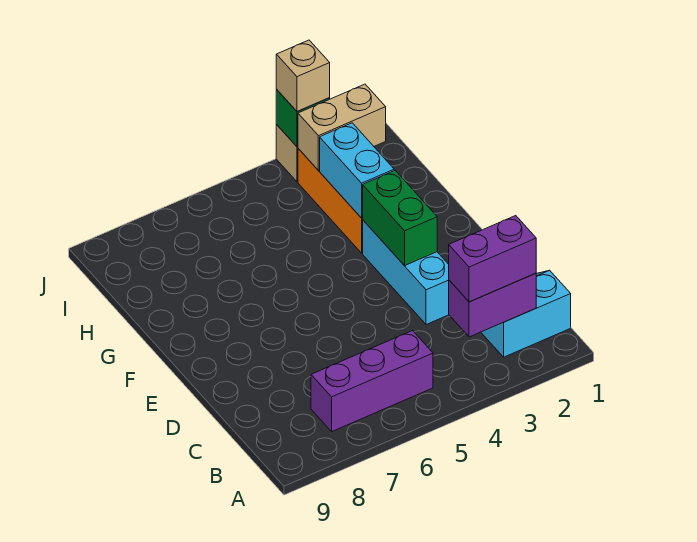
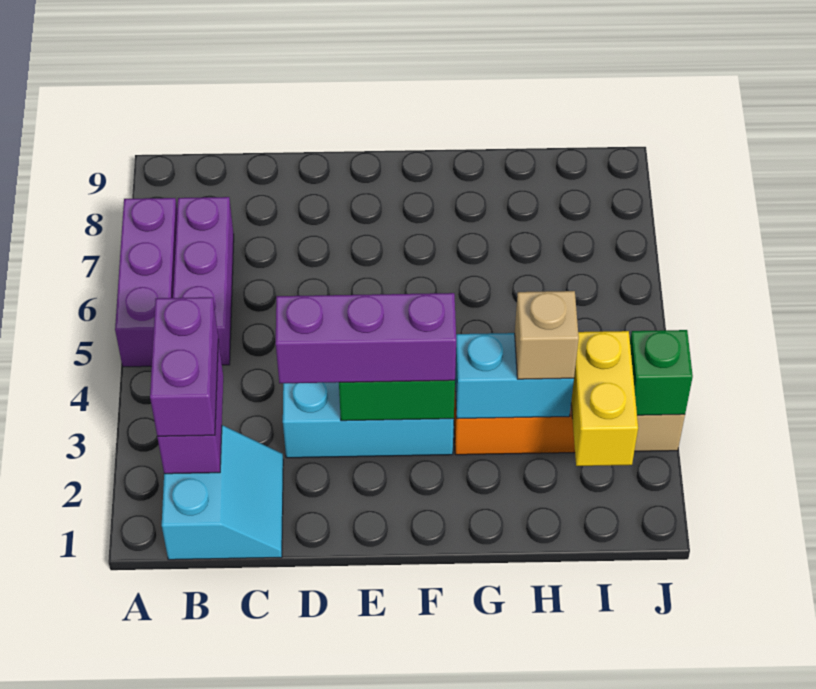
none -> purple brick A5:A7 level 1
none -> purple brick D3:F3 level 3
tan brick I2:I3 level 2 -> yellow brick I2:I3 level 2
tan brick J3 level 3 -> tan brick H3 level 3

